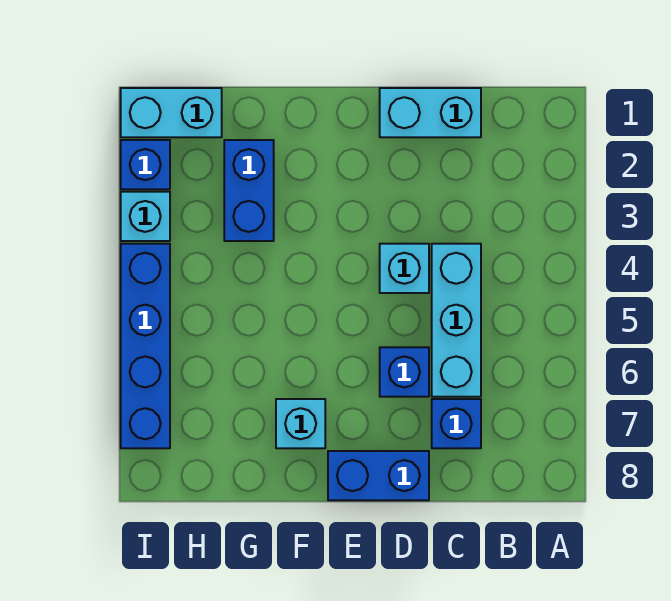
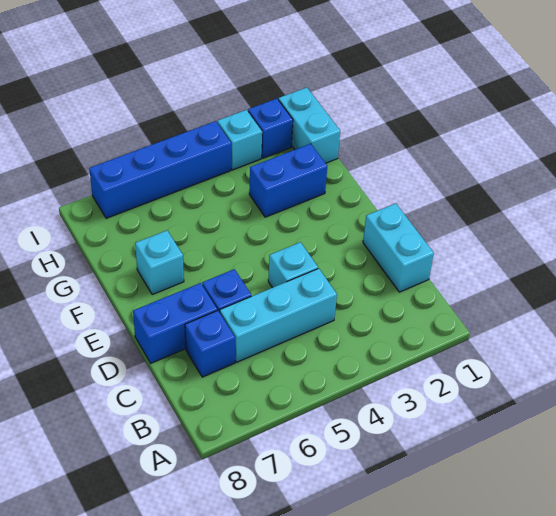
blue brick D8:E8 level 1 -> blue brick D7:D8 level 1

